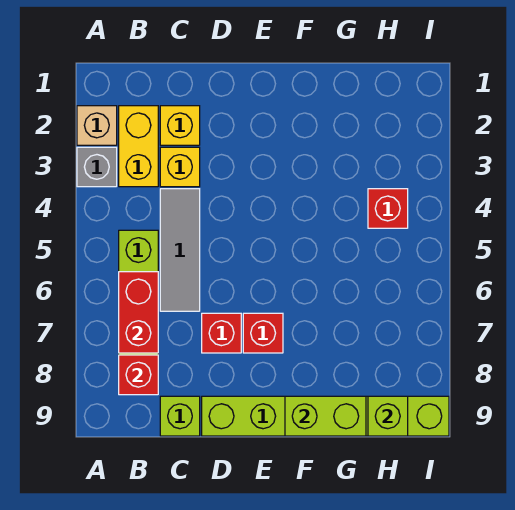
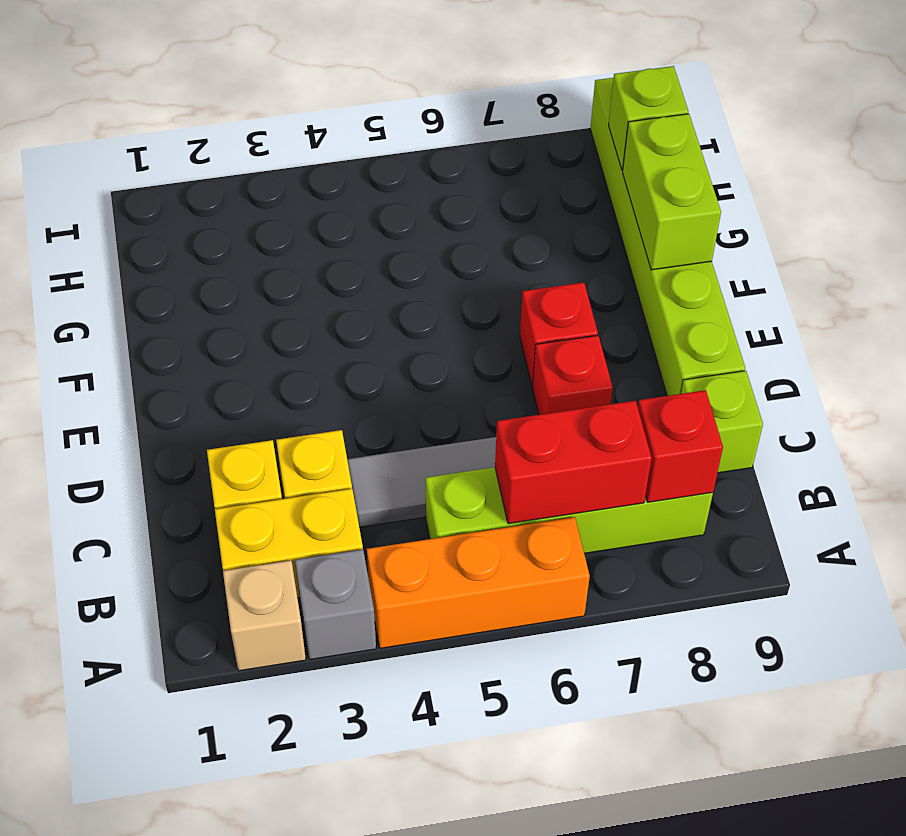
none -> orange brick A4:A6 level 1
red brick H4 level 1 -> none

